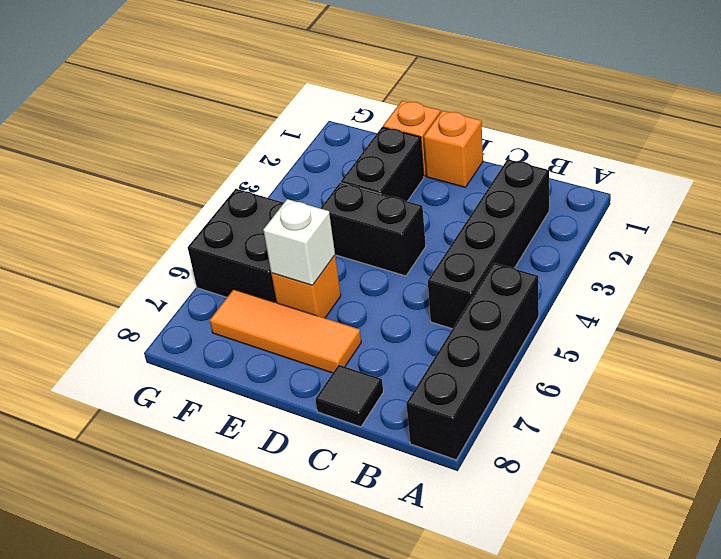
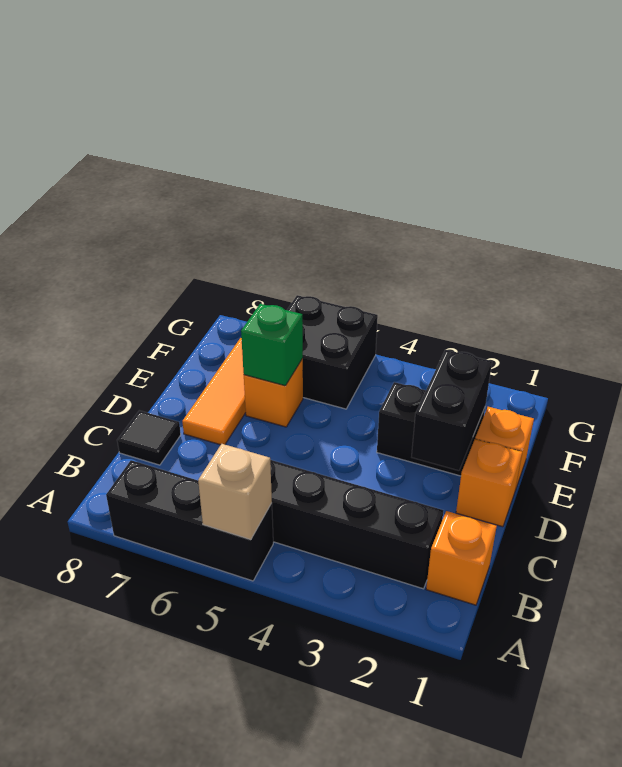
black brick A5:A8 level 1 -> black brick A5:A7 level 1
none -> tan brick A5 level 2
none -> orange brick B1 level 1
black brick D4:E4 level 1 -> black brick D2:E2 level 2
white brick E6 level 2 -> green brick E6 level 2

